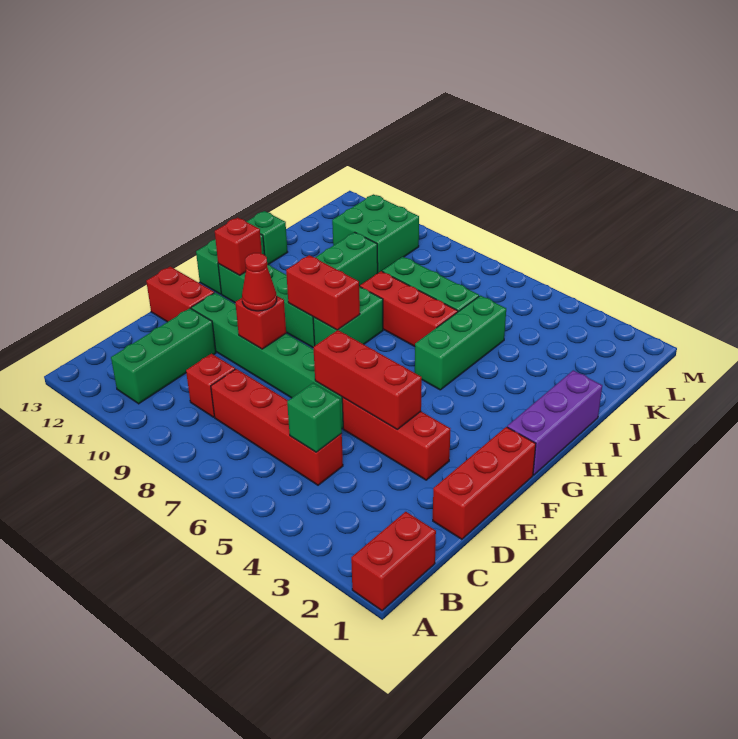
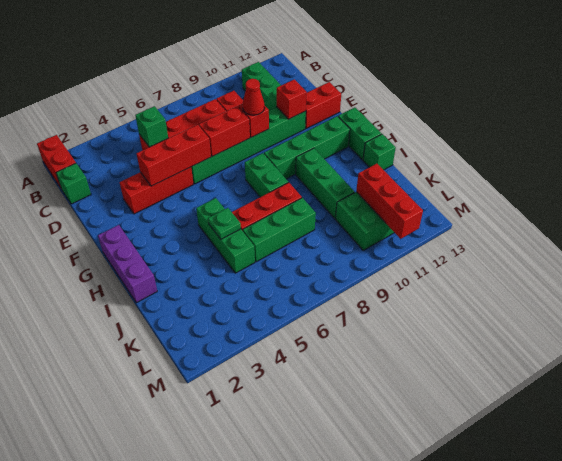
none -> green brick C1 level 1
red brick D1:F1 level 1 -> red brick K11:M11 level 2
red brick G8:G9 level 2 -> red brick E7:E8 level 2
red brick G12 level 2 -> red brick E11 level 2
none -> green plate I5 level 2

